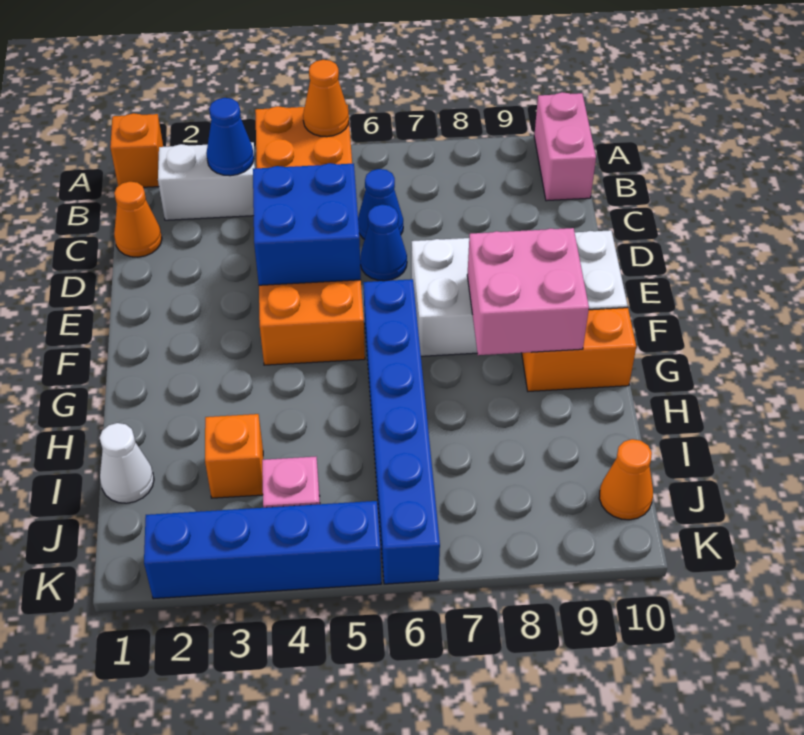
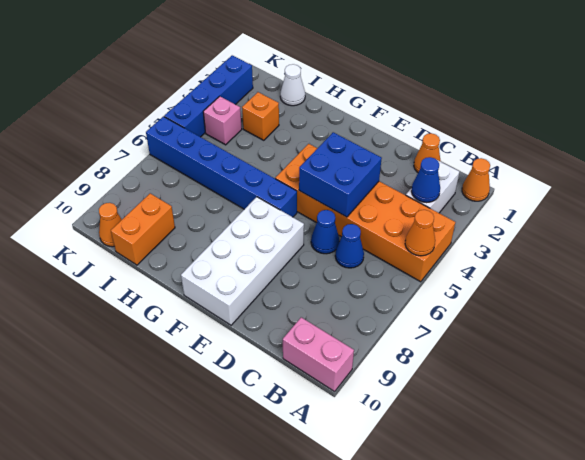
orange brick A1 level 1 -> orange cone A1 level 1
pink brick F8:G9 level 2 -> none
orange brick G9:G10 level 1 -> orange brick I9:I10 level 1

